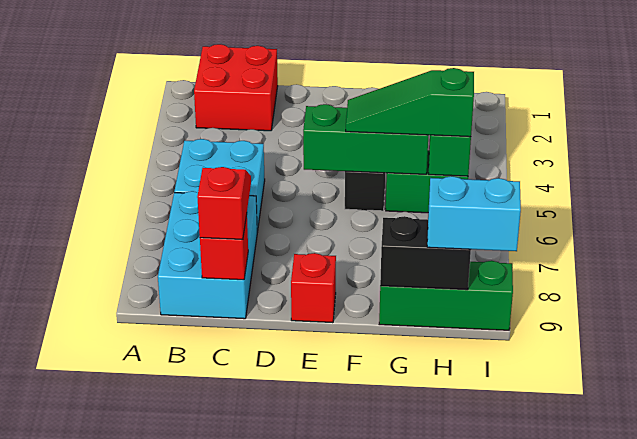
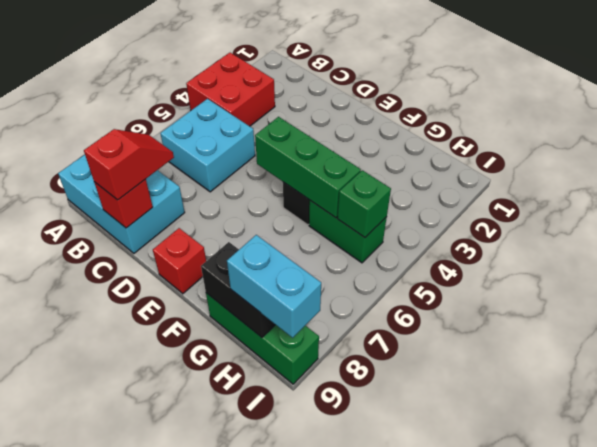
red brick B1:C2 level 1 -> red brick A3:B4 level 1
cyan brick B7:C9 level 1 -> cyan brick A8:C9 level 1
green slope F5:H5 level 3 top H -> none

